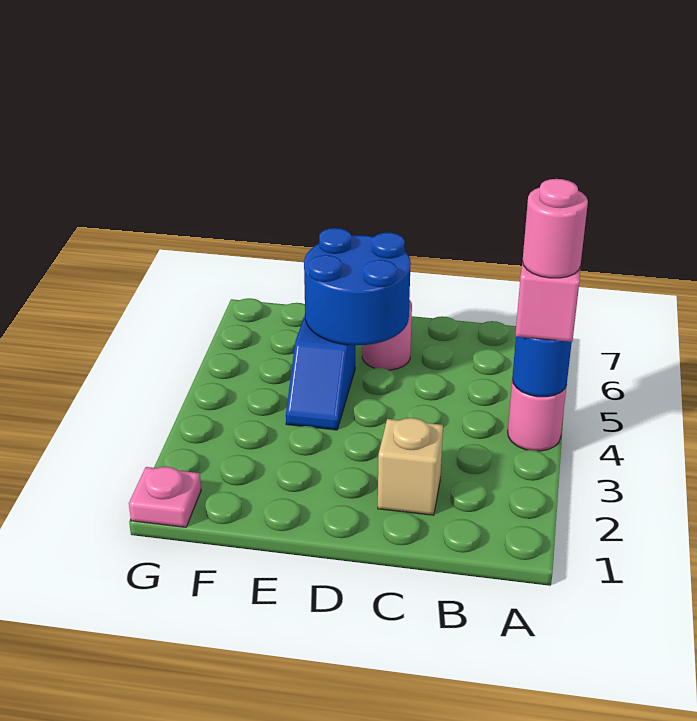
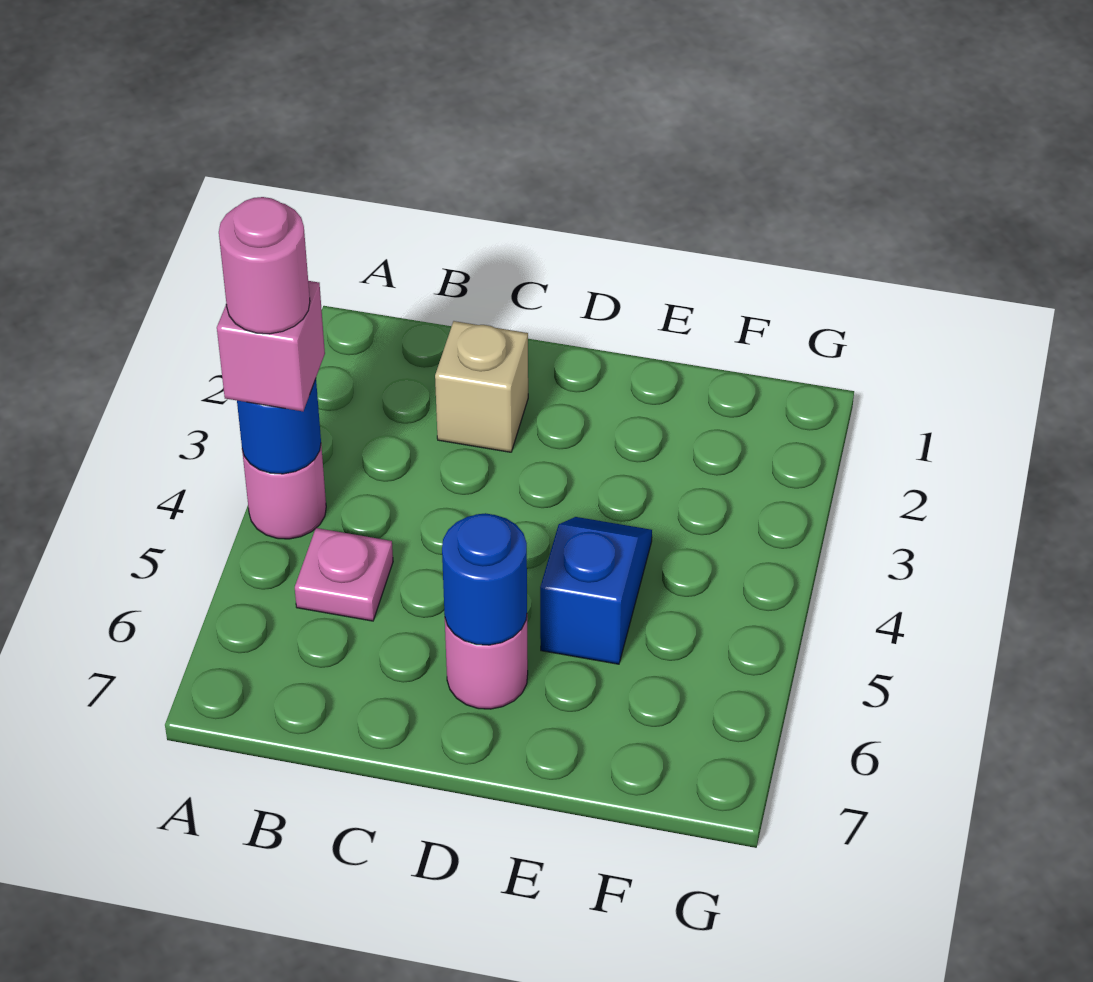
blue round brick D5:E6 level 2 -> blue round brick D6 level 2
pink plate G1 level 1 -> pink plate B5 level 1

